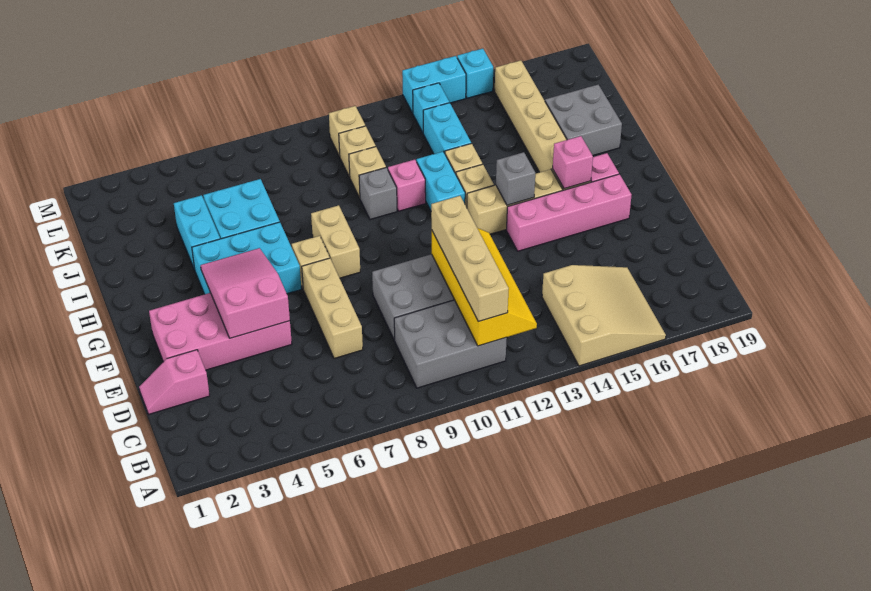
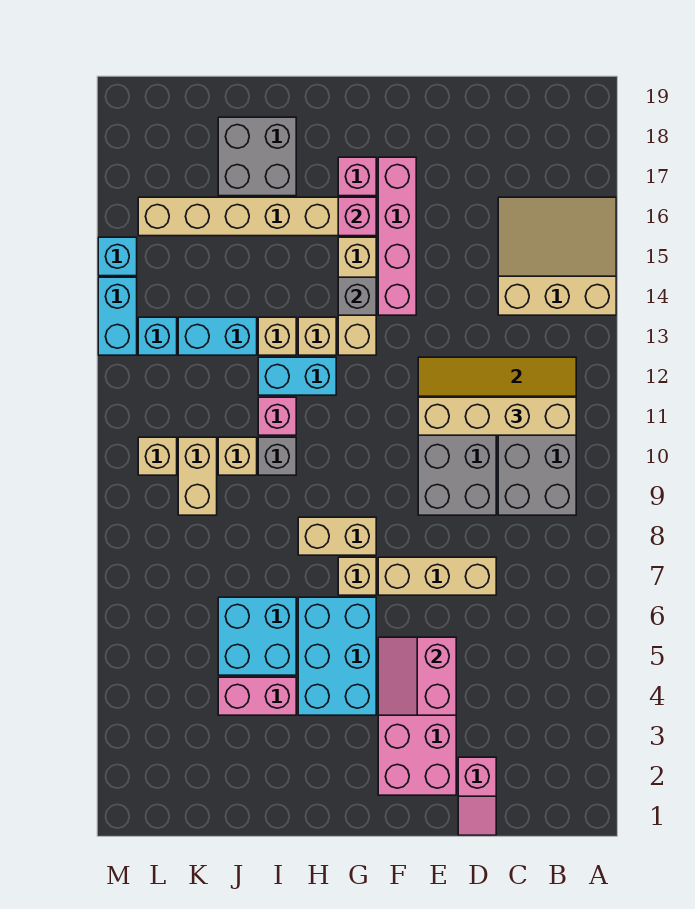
pink slope E4:G5 level 2 top E -> pink slope E4:F5 level 2 top E
cyan brick I4:J4 level 1 -> pink brick I4:J4 level 1
tan brick K10 level 1 -> tan brick K9:K10 level 1

